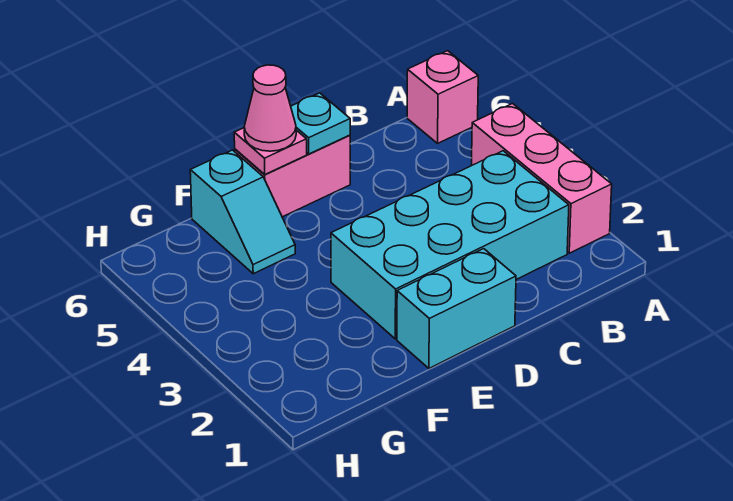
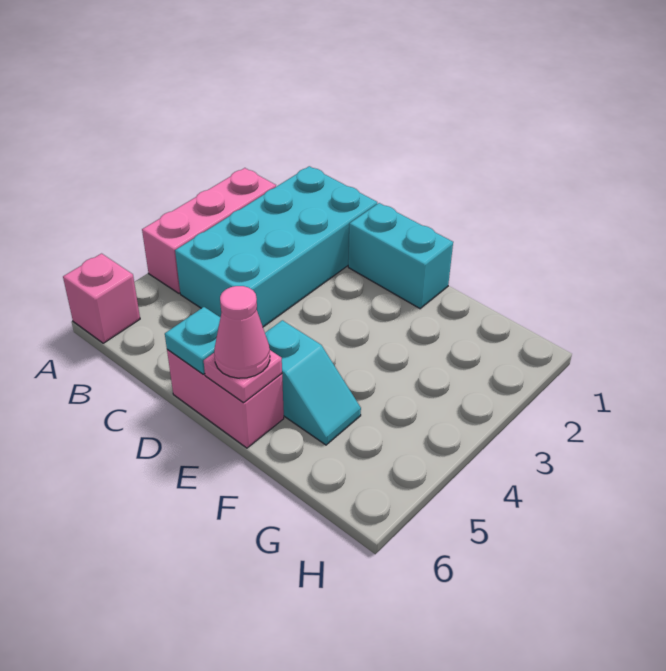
cyan brick B2:E3 level 1 -> cyan brick B1:C4 level 1
cyan slope F5:F6 level 1 top 6 -> cyan slope E5:F5 level 1 top E

